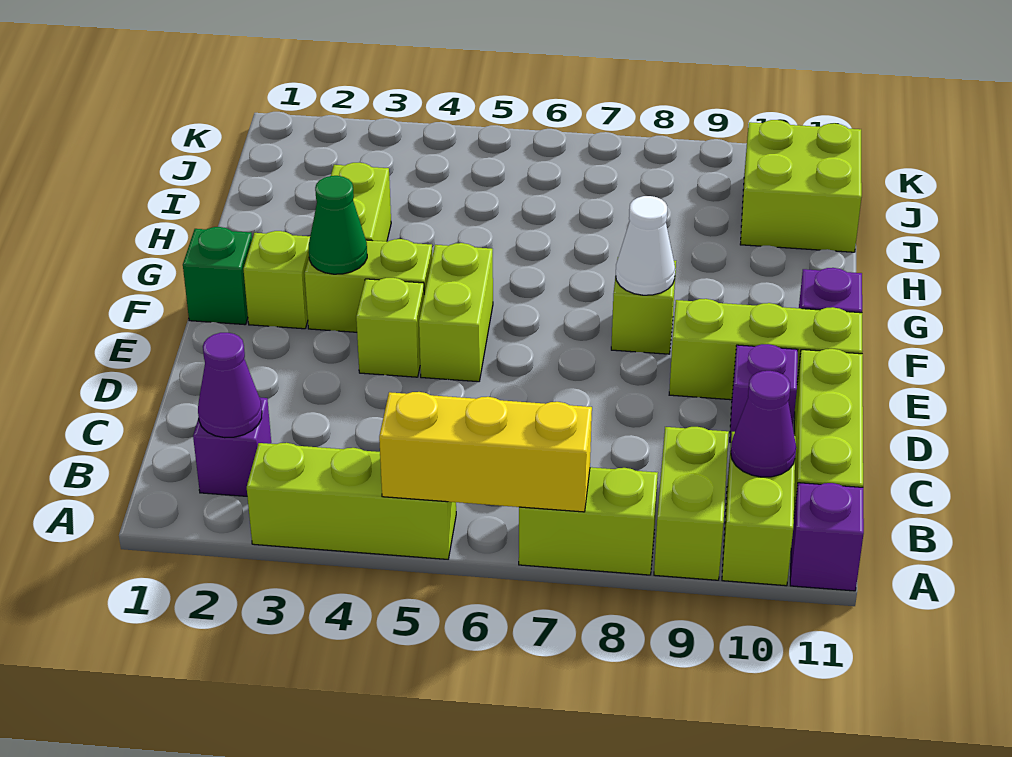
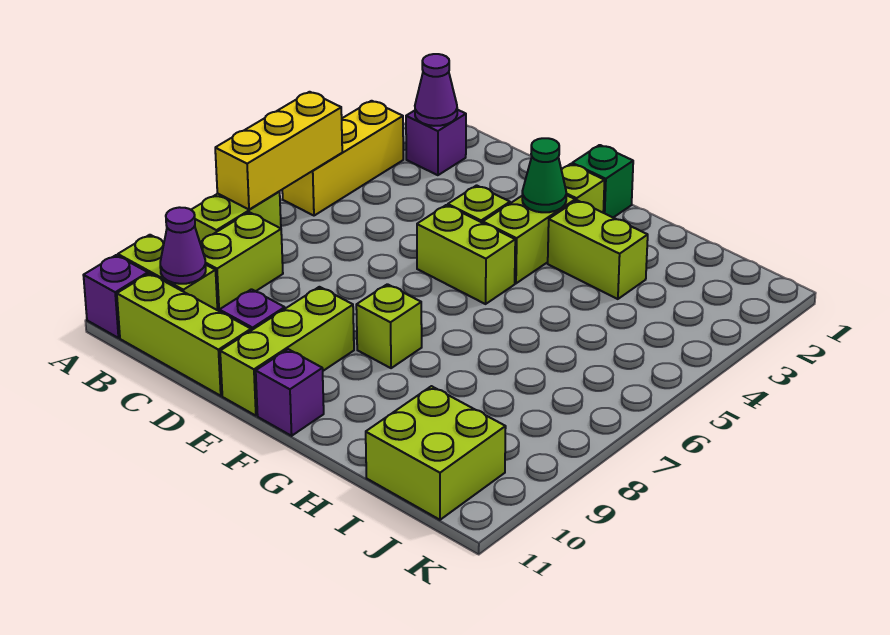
lime brick A3:A5 level 1 -> yellow brick A3:A5 level 1
lime brick A9:B9 level 1 -> lime brick B8:B9 level 1
white cone F8 level 2 -> none

